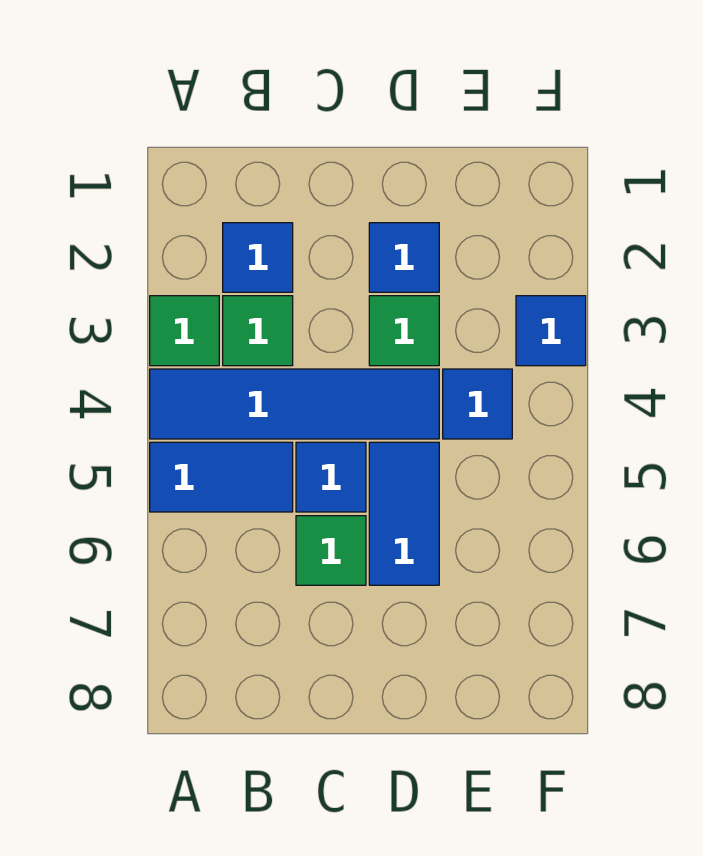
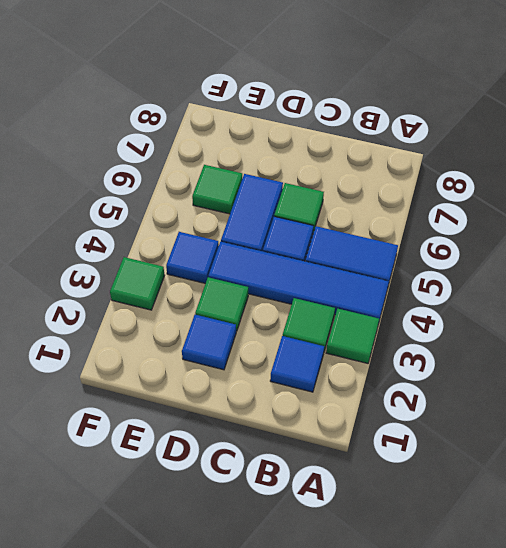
none -> green tile E6 level 1
blue tile F3 level 1 -> green tile F3 level 1

